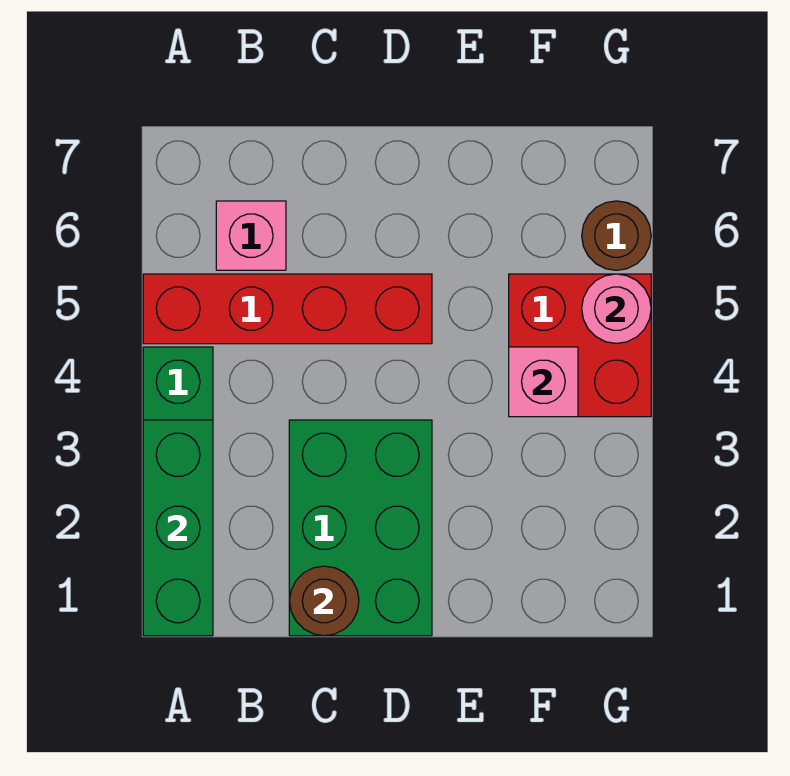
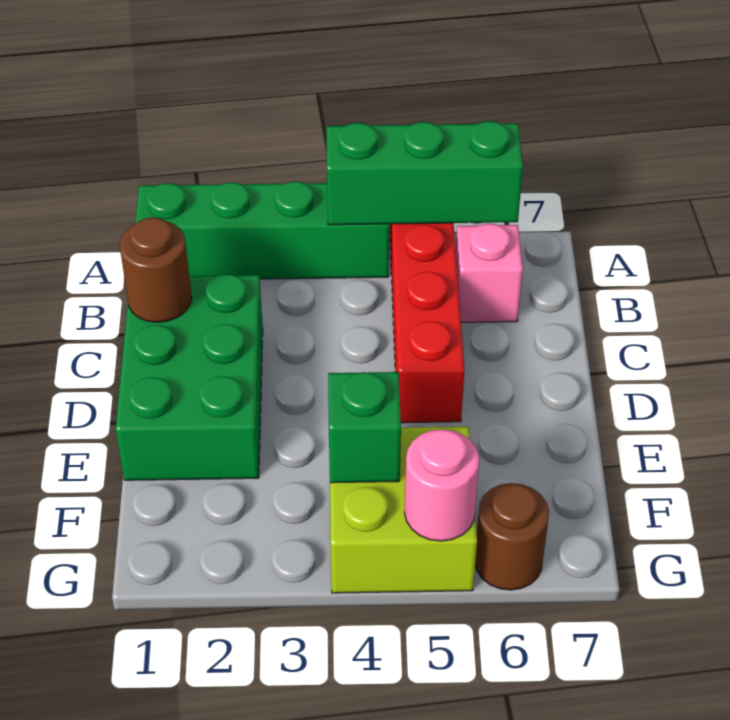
green brick A1:A3 level 2 -> green brick A4:A6 level 2
green brick C1:D3 level 1 -> green brick C1:E2 level 1
red brick F4:G5 level 1 -> lime brick F4:G5 level 1
pink brick F4 level 2 -> green brick F4 level 2

